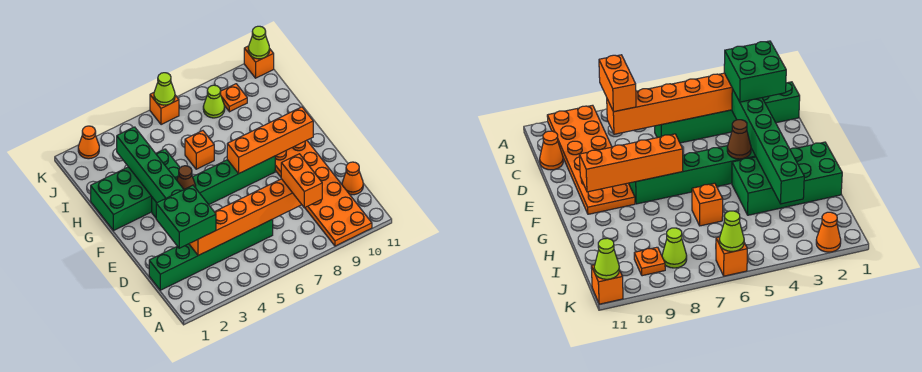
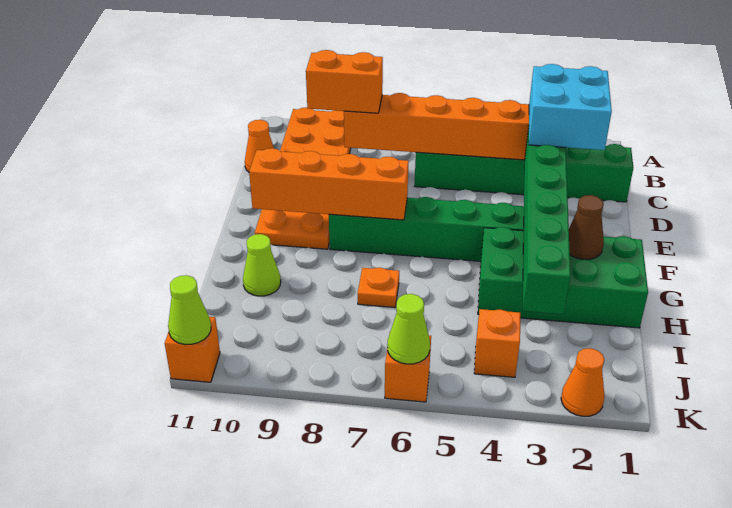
orange brick B8:C8 level 3 -> orange brick C8:C9 level 3
green brick C2:D3 level 3 -> cyan brick C2:D3 level 3
brown cone F4 level 2 -> brown cone G2 level 2
orange brick H6 level 1 -> orange brick J4 level 1
lime cone J8 level 1 -> lime cone H10 level 1
orange plate J9 level 1 -> orange plate H7 level 1

